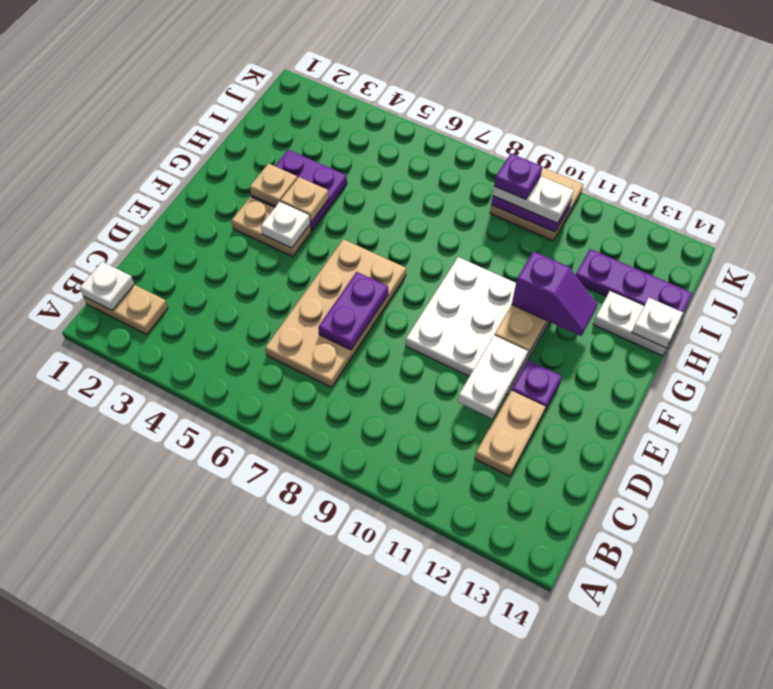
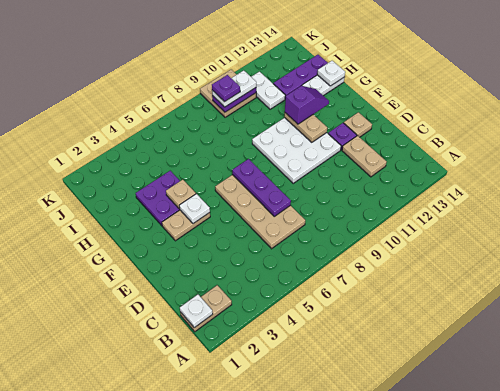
purple plate D7:E7 level 2 -> purple plate D7:F7 level 2
white plate D11:E11 level 2 -> white plate I11:J11 level 1
tan plate G3 level 2 -> tan plate E13 level 1

